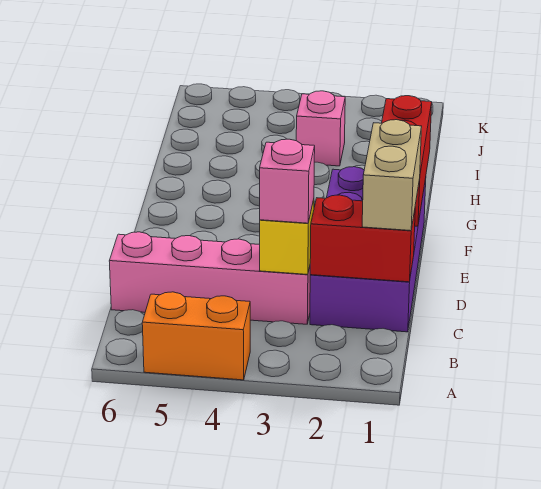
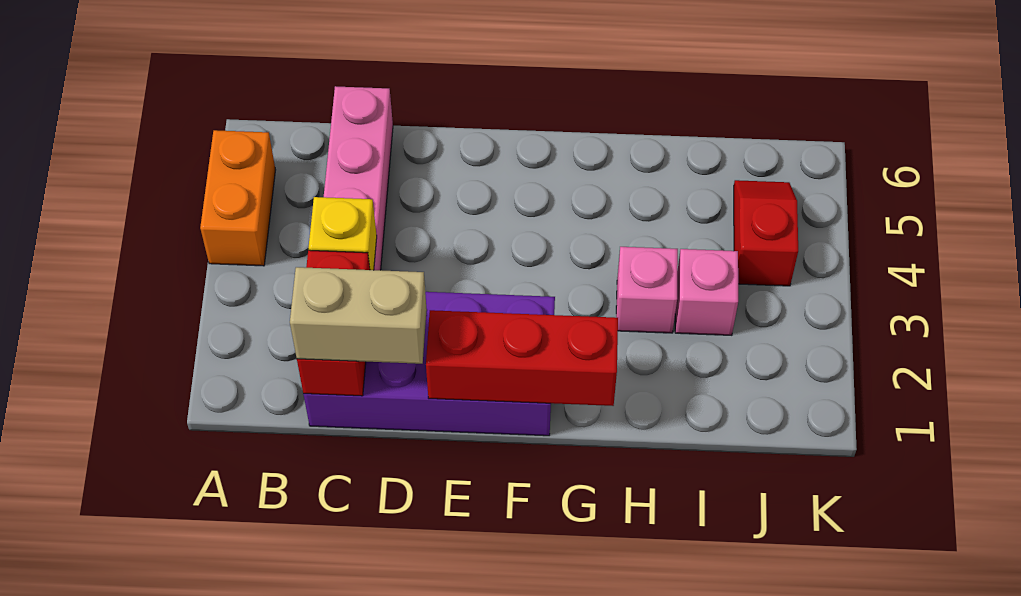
pink brick C3 level 3 -> pink brick H3 level 1
none -> red slope J4:J5 level 1 top 4

